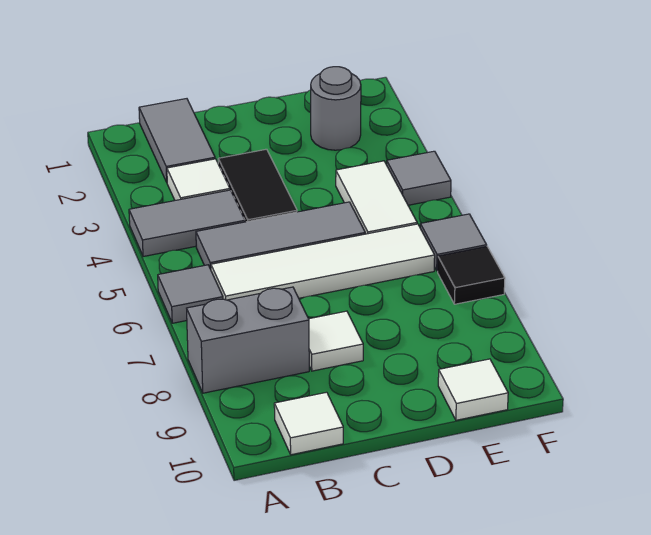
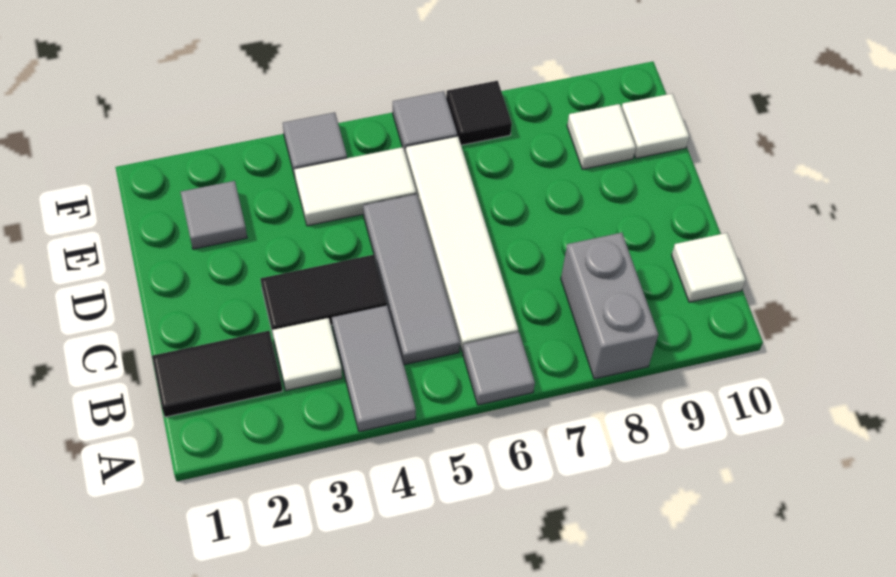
grey tile B1:B2 level 1 -> black tile B1:B2 level 1
white tile C8 level 1 -> white tile E9 level 1
grey round brick E2 level 1 -> grey tile E2 level 1

